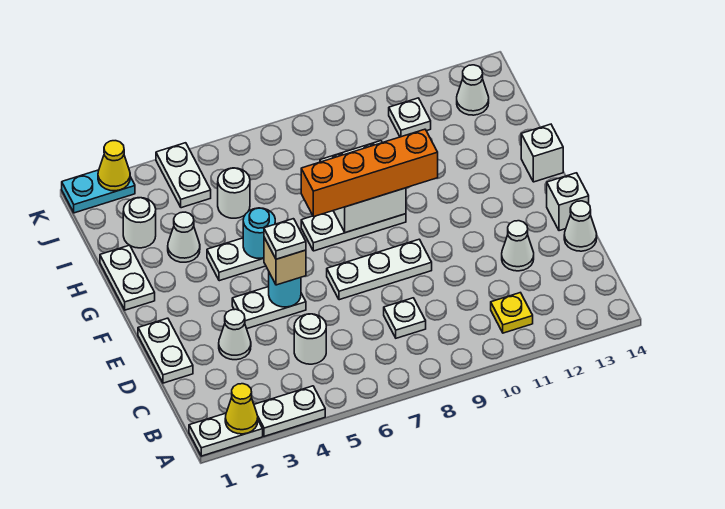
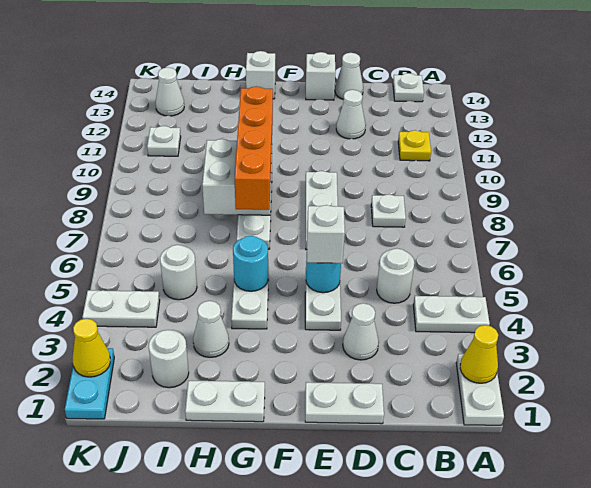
white plate A3:A4 level 1 -> white plate A4:B4 level 1
tan brick E5 level 3 -> white brick E5 level 3
white plate E5 level 4 -> white plate B14 level 1

